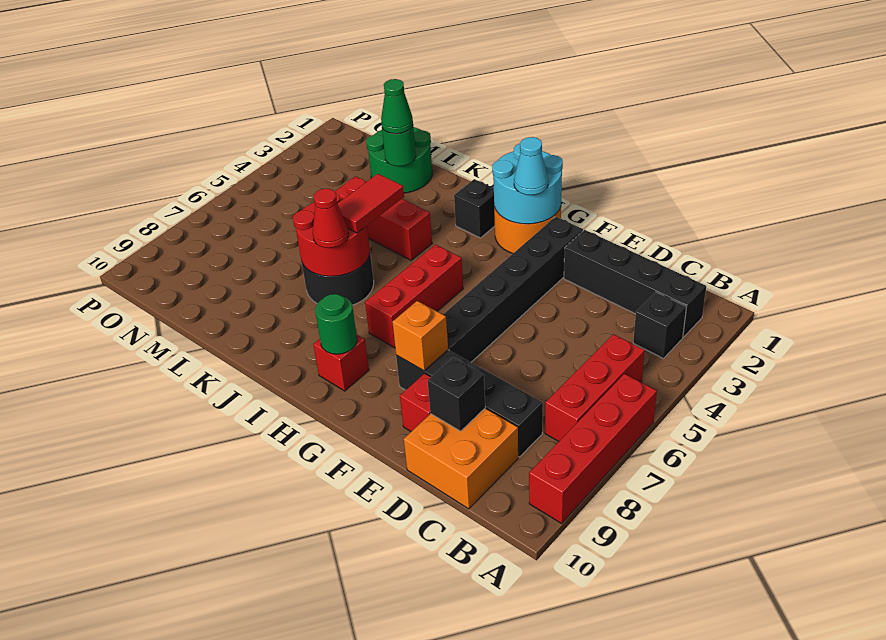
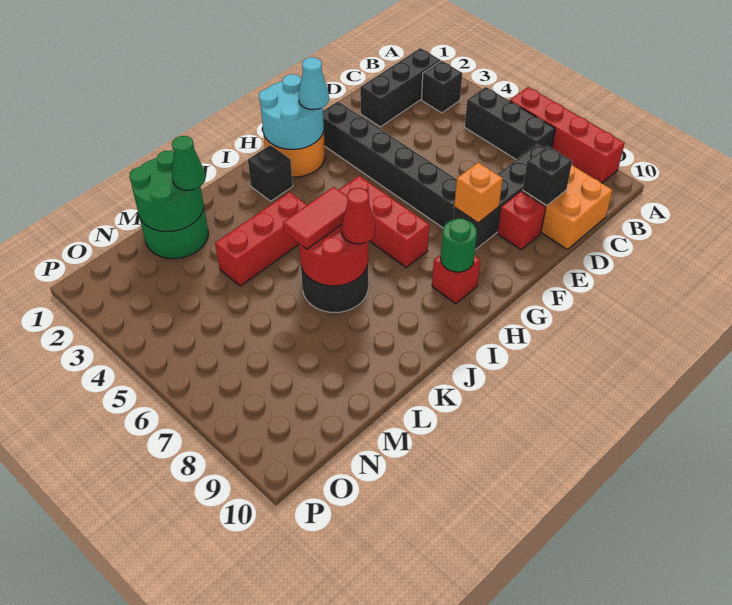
black brick B2:E2 level 1 -> black brick B2:D2 level 1
red brick B5:B7 level 1 -> black brick B5:B7 level 1
red tile J5:J6 level 3 -> red tile J6:K6 level 3
green round brick L2 level 2 -> green round brick L1:M2 level 2

